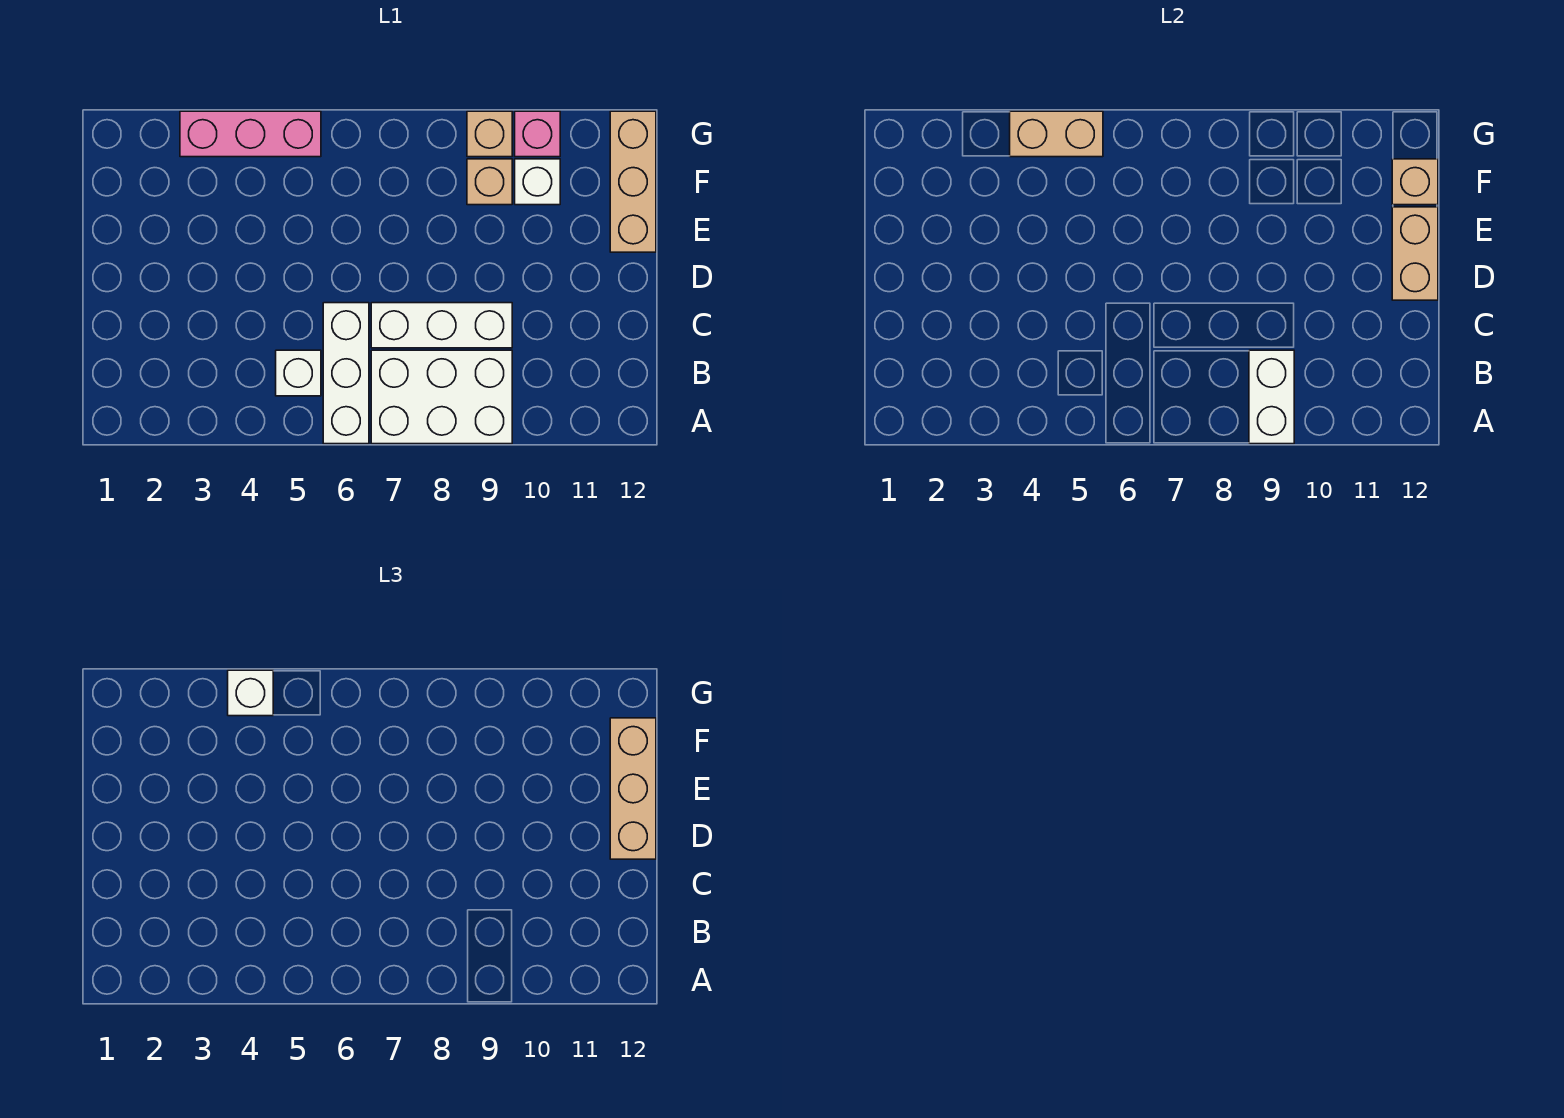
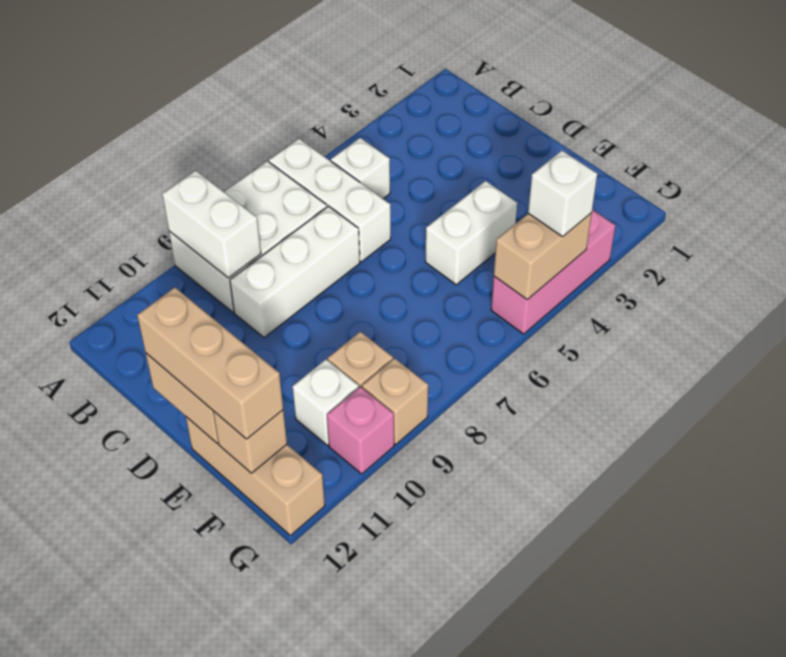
none -> white brick E4:E5 level 1

